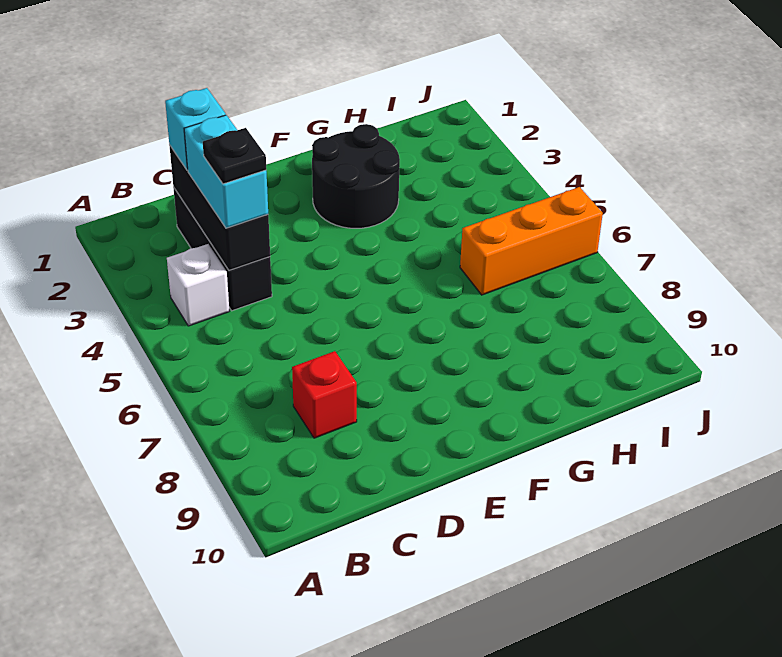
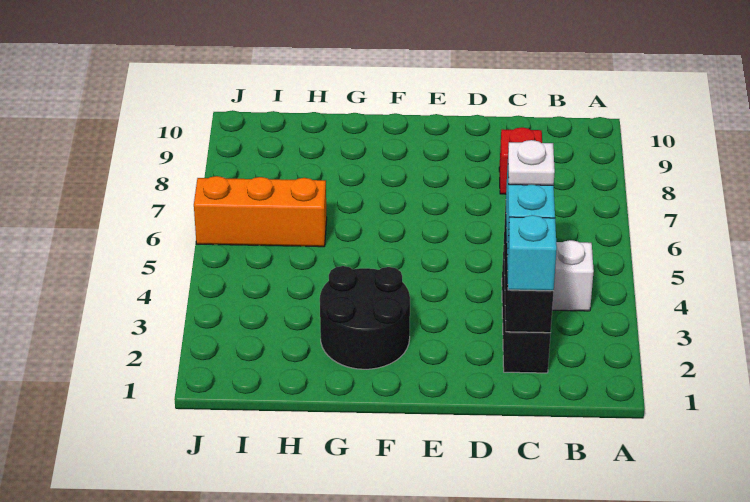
black plate C4 level 4 -> white plate C4 level 4

